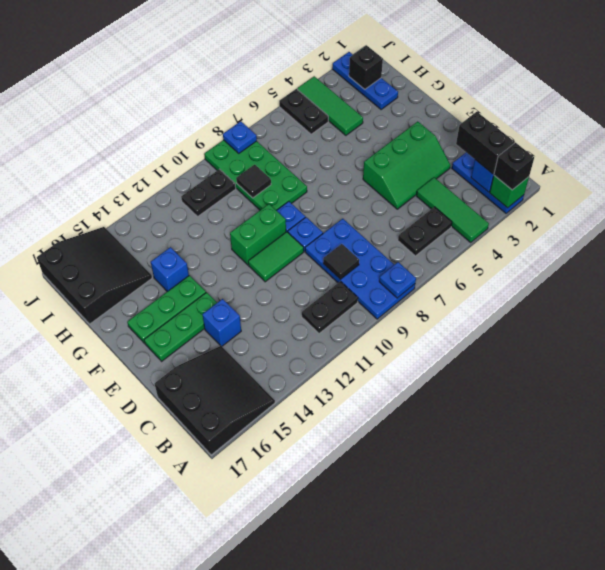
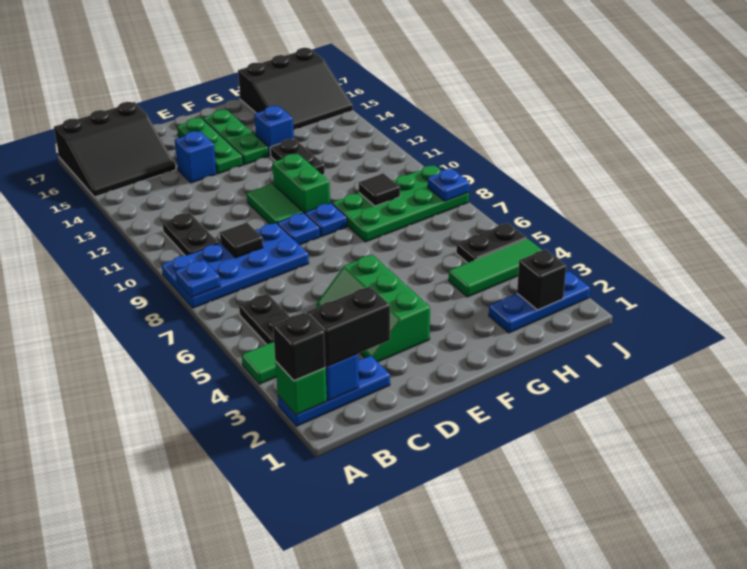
black plate I10:I11 level 1 -> black plate G12:G13 level 1

